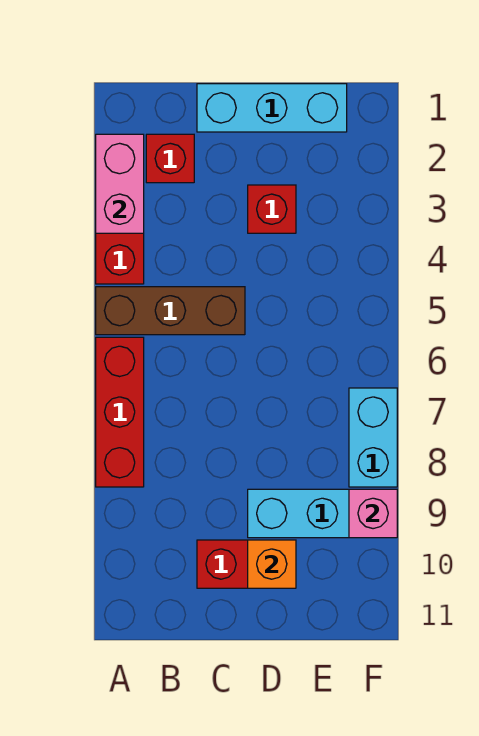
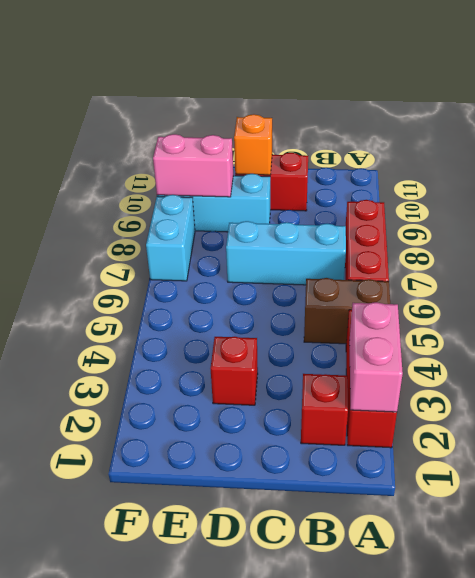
brown brick A5:C5 level 1 -> brown brick A5:B5 level 1
cyan brick C1:E1 level 1 -> cyan brick B7:D7 level 1
pink brick F9 level 2 -> pink brick E9:F9 level 2

